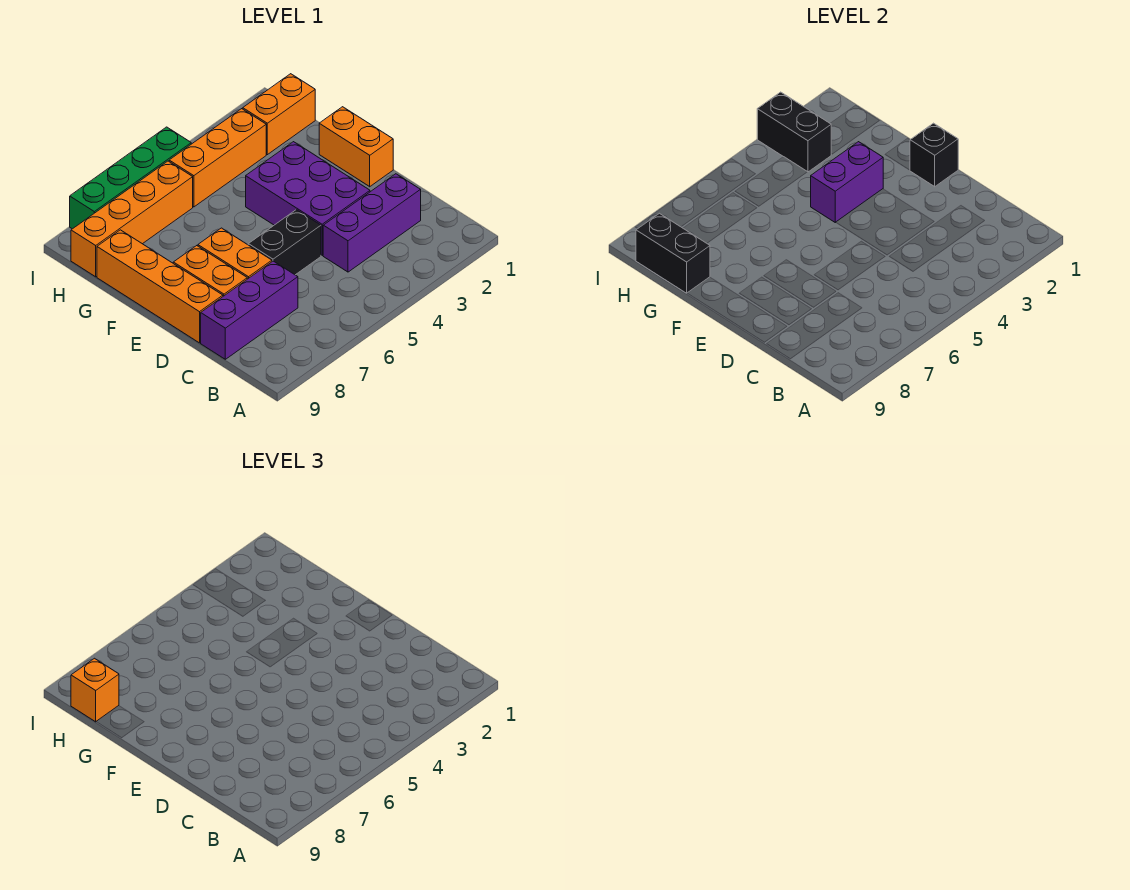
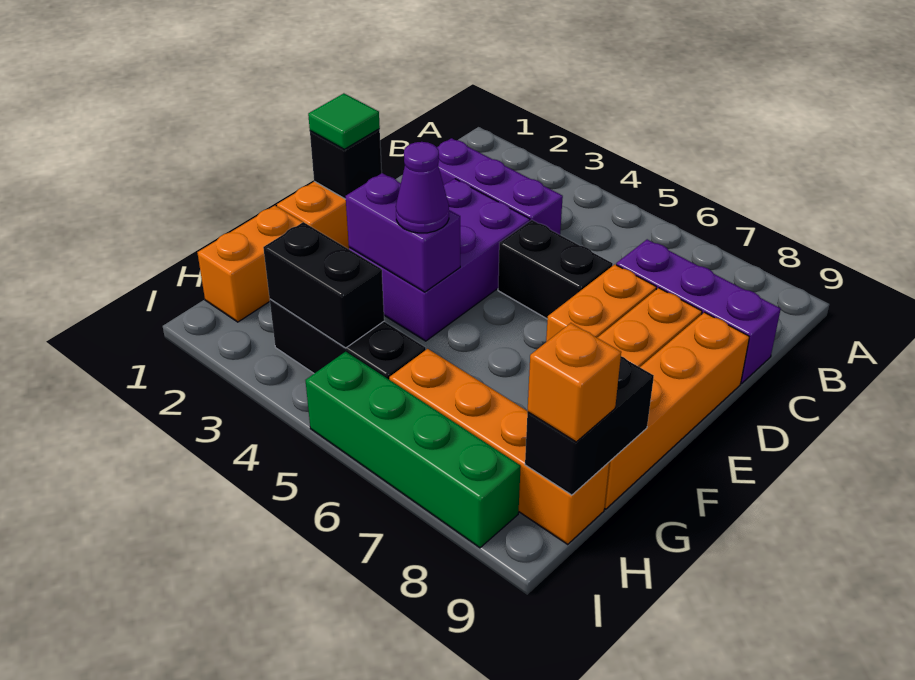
none -> green tile E1 level 3
none -> purple cone F4 level 3
orange brick H1:H2 level 1 -> orange brick G1:H1 level 1
orange brick H3:H5 level 1 -> black brick H3:H5 level 1
black brick H3:I3 level 2 -> black brick H3:H4 level 2

